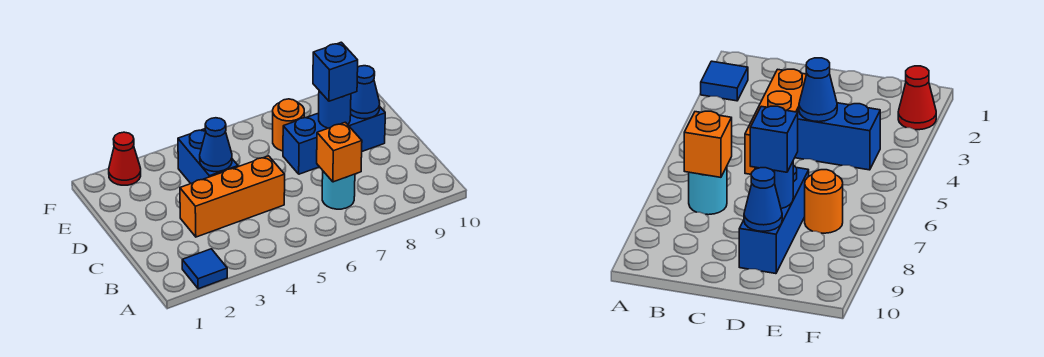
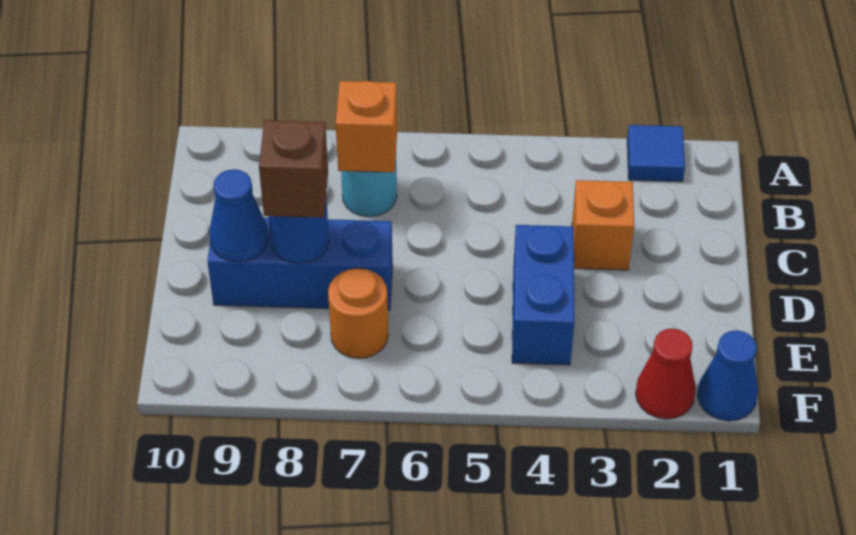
orange brick C3:C5 level 1 -> orange brick C3 level 1
blue cone D4 level 2 -> blue cone F1 level 1
blue brick D8 level 3 -> brown brick D8 level 3

